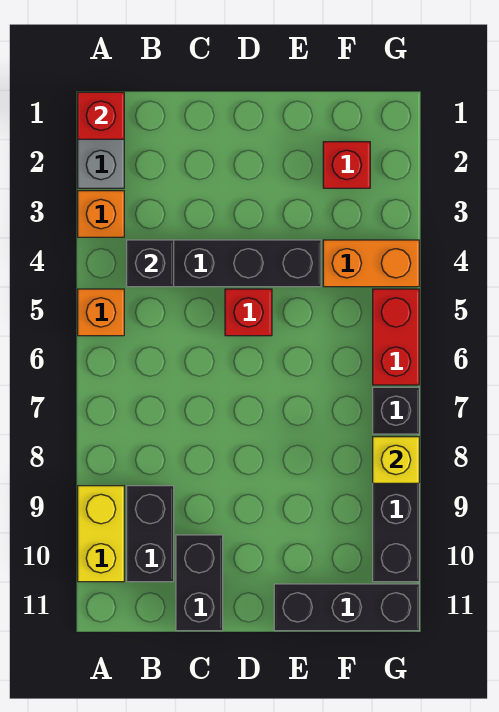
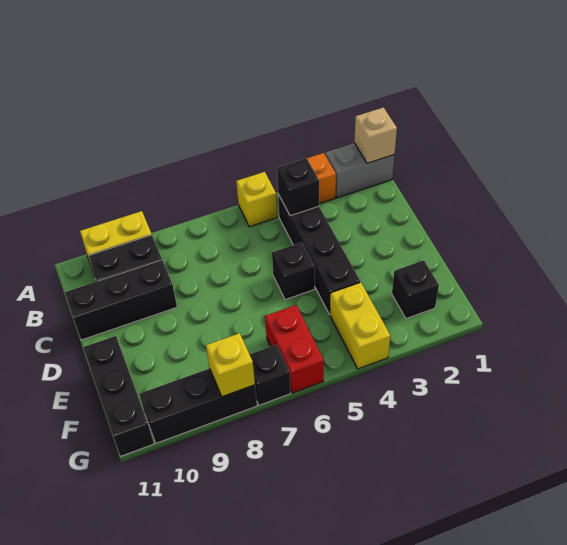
red brick A1 level 2 -> tan brick A1 level 2
orange brick A5 level 1 -> yellow brick A5 level 1
black brick C10:C11 level 1 -> black brick C9:C11 level 1
red brick D5 level 1 -> black brick D5 level 1
red brick F2 level 1 -> black brick F2 level 1
orange brick F4:G4 level 1 -> yellow brick F4:G4 level 1
red brick G5:G6 level 1 -> red brick F6:G6 level 1

